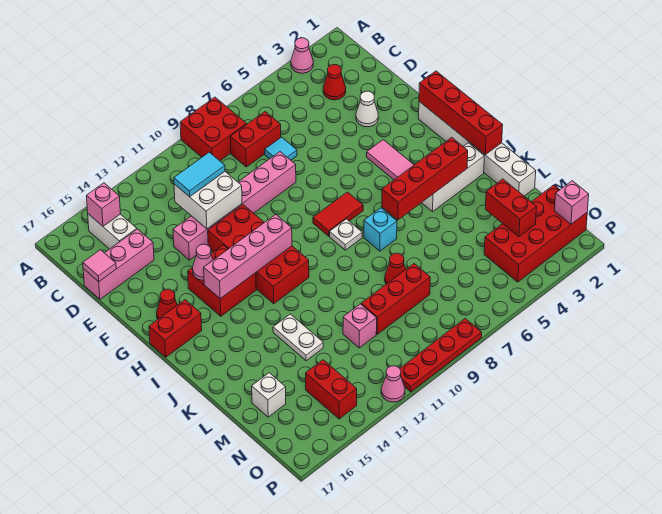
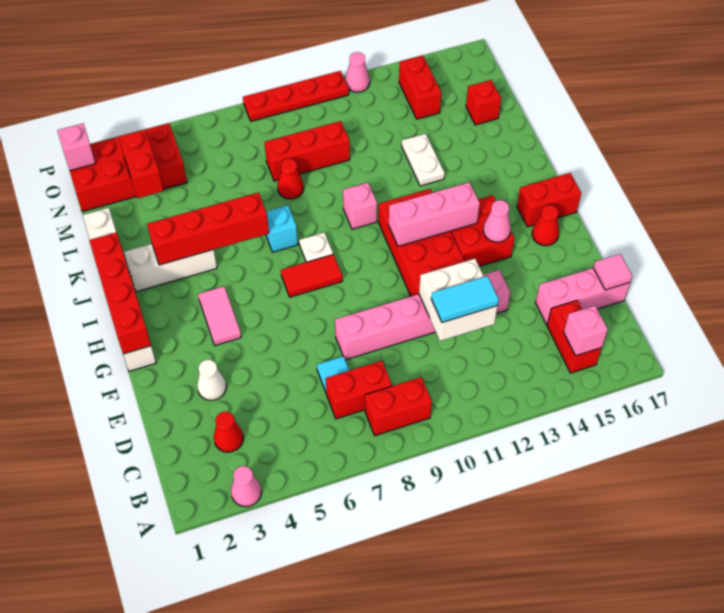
red brick A8:B9 level 1 -> red brick B8:B9 level 1
white brick B15:C15 level 1 -> red brick B15:C15 level 1
pink brick H11:H14 level 2 -> pink brick H11:H13 level 2
pink brick M11 level 1 -> pink brick J10 level 1
white brick M16 level 1 -> red brick M16 level 1

